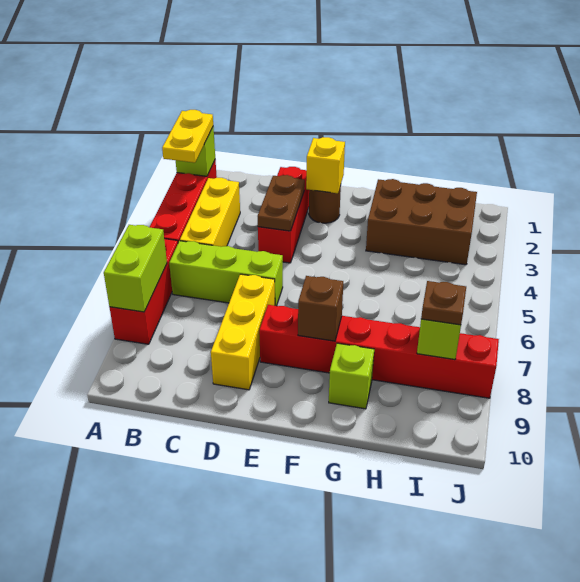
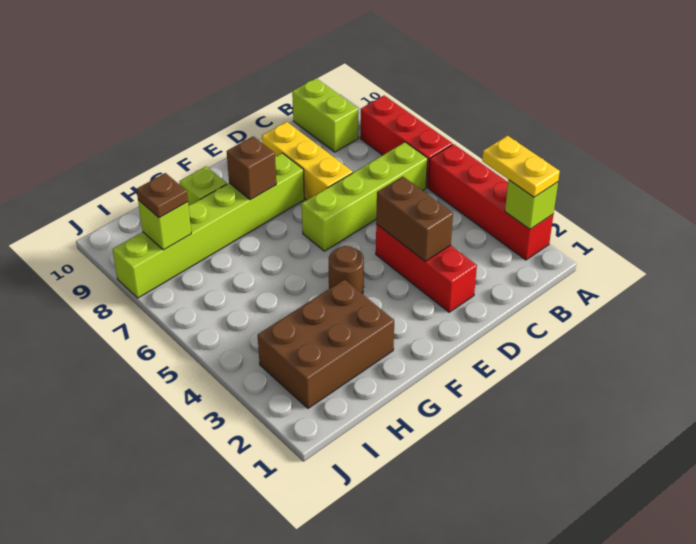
lime brick A7:A8 level 2 -> lime brick B9:B10 level 1
yellow brick B3:B5 level 1 -> none
lime brick B6:D6 level 1 -> lime brick B6:E6 level 1
brown plate D3:D4 level 2 -> brown brick D3:D4 level 2
brown round brick E2 level 1 -> brown round brick F4 level 1
yellow brick E2 level 2 -> none
red brick E8:J8 level 1 -> lime brick E8:J8 level 1

